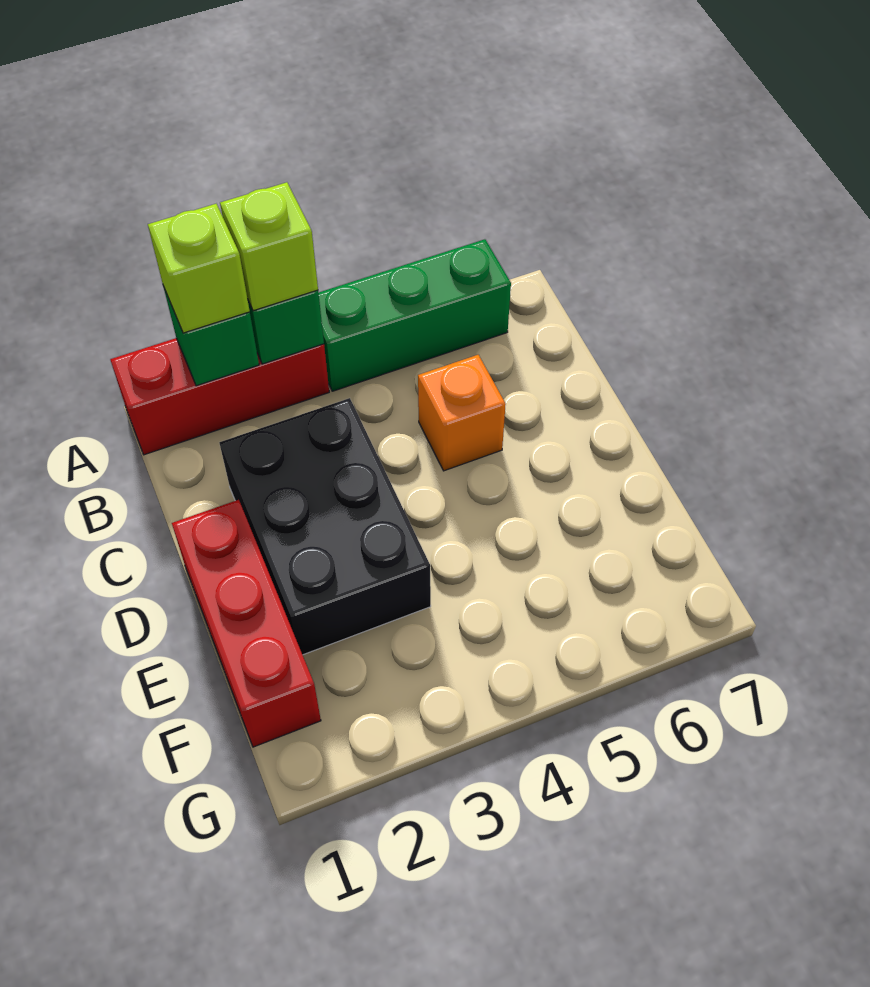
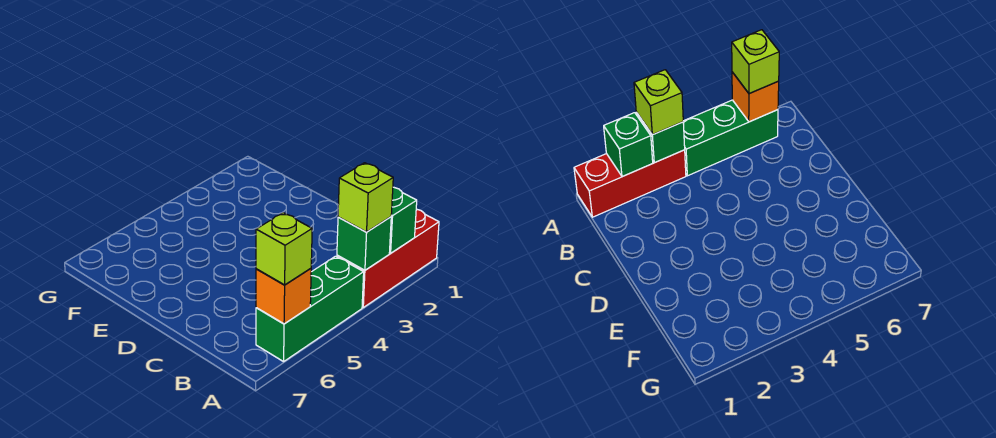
lime brick A2 level 3 -> lime brick A6 level 3
black brick C2:E3 level 1 -> none
orange brick C5 level 1 -> orange brick A6 level 2
red brick D1:F1 level 1 -> none

